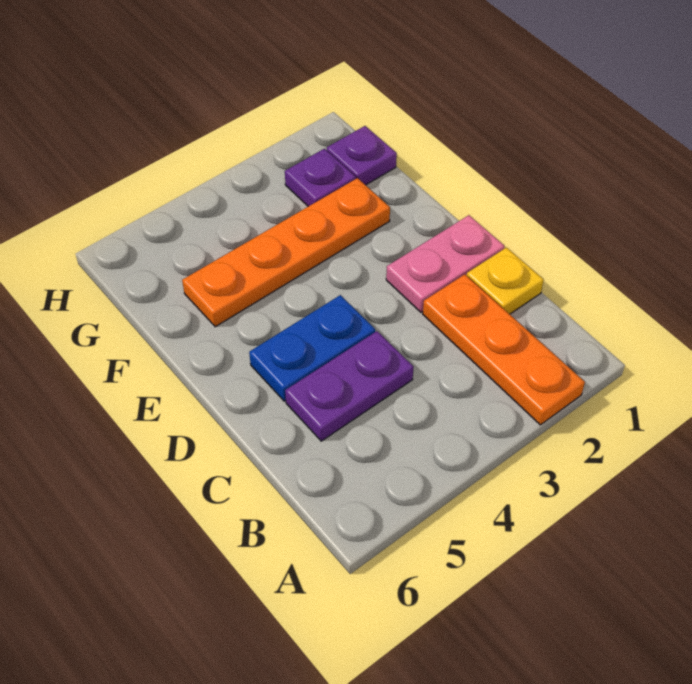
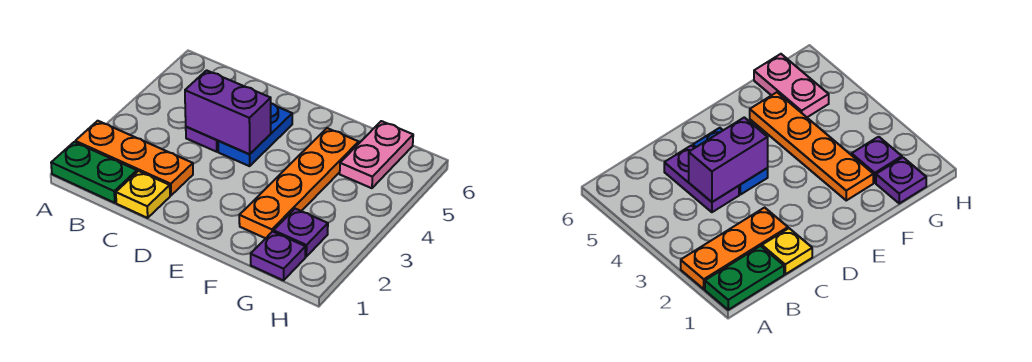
none -> green plate A1:B1 level 1
none -> purple brick C4:D4 level 2
pink plate D1:D2 level 1 -> pink plate G5:G6 level 1

